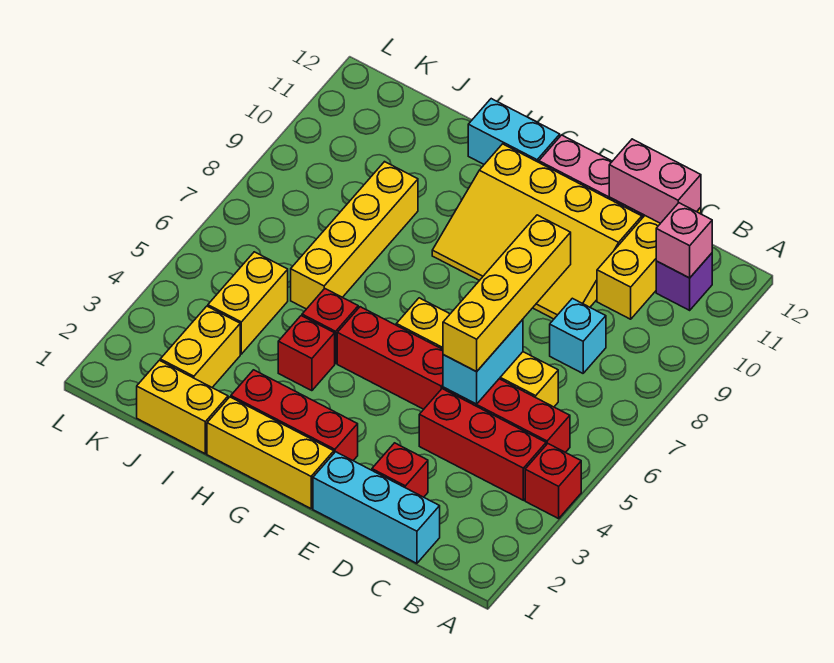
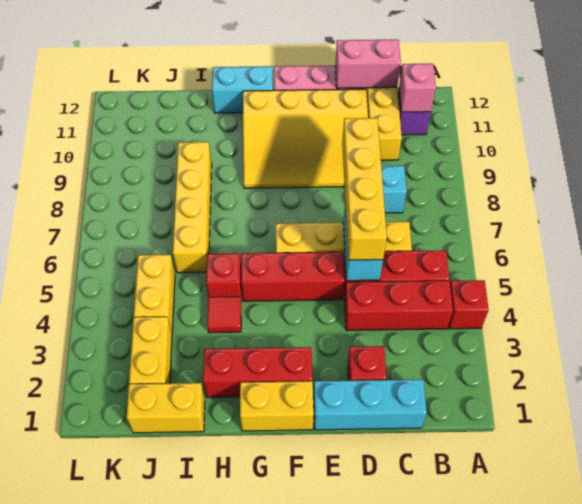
yellow brick F1:H1 level 1 -> yellow brick F1:G1 level 1
red brick H4 level 1 -> red tile H4 level 1

